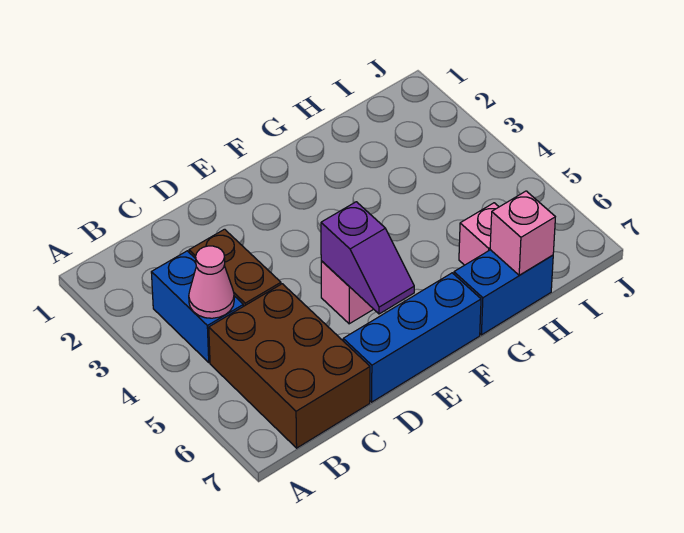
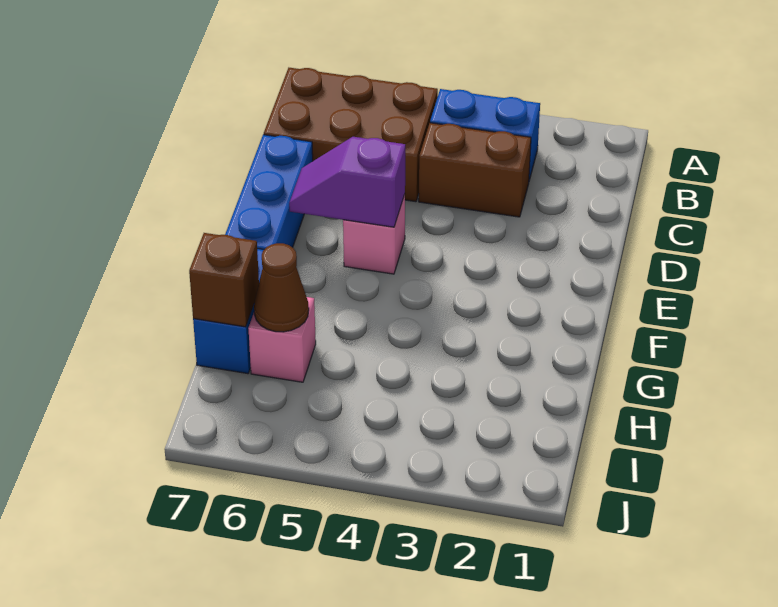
pink cone B4 level 2 -> none
none -> brown cone H6 level 2
pink brick H7 level 2 -> brown brick H7 level 2

